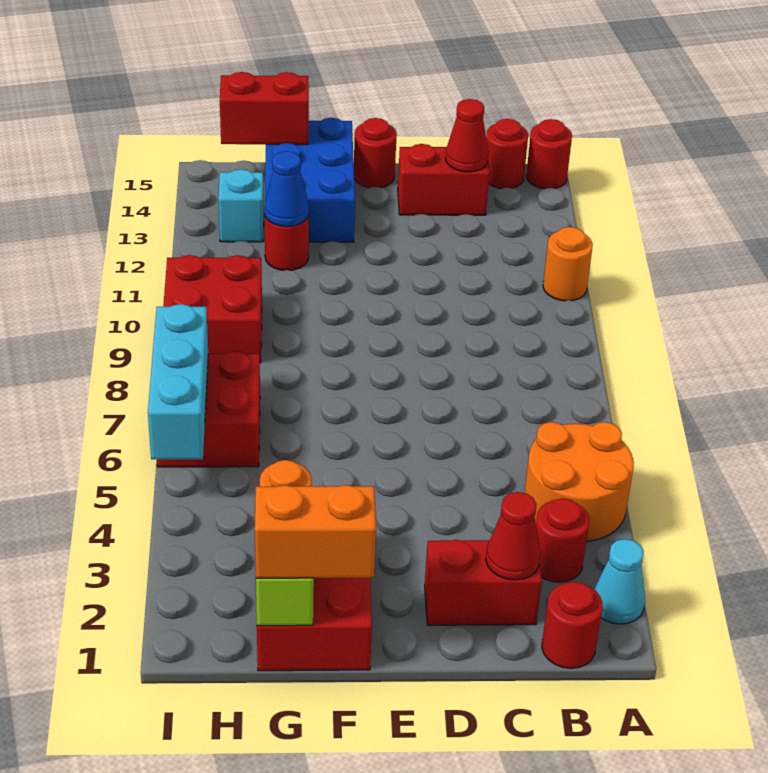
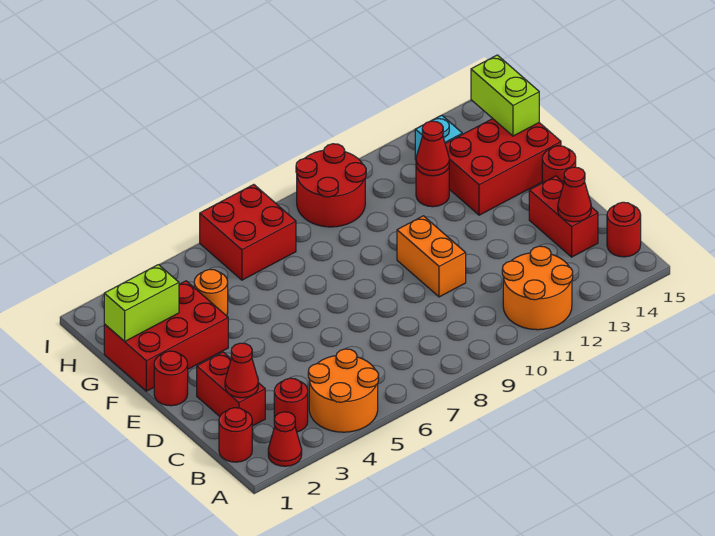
cyan cone A2 level 1 -> red cone A2 level 1
orange round brick A11 level 1 -> orange round brick A11:B12 level 1
red round brick A15 level 1 -> red round brick E1 level 1
orange brick F1:G1 level 3 -> orange brick D10:E10 level 1
blue brick F13:G15 level 1 -> red brick F13:G15 level 1
blue cone G12 level 2 -> red cone G12 level 2
red brick G15:H15 level 2 -> lime brick G15:H15 level 2
red brick H9:I10 level 1 -> red round brick H9:I10 level 1
cyan brick I5:I7 level 2 -> none

